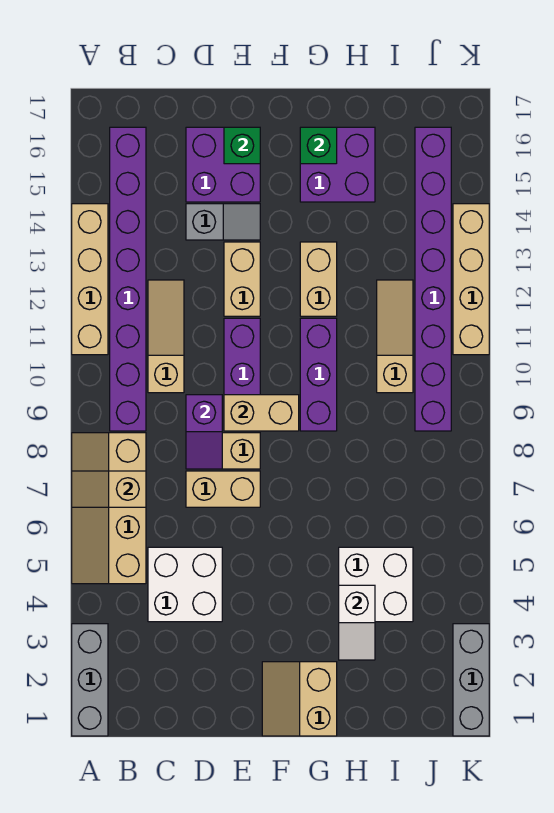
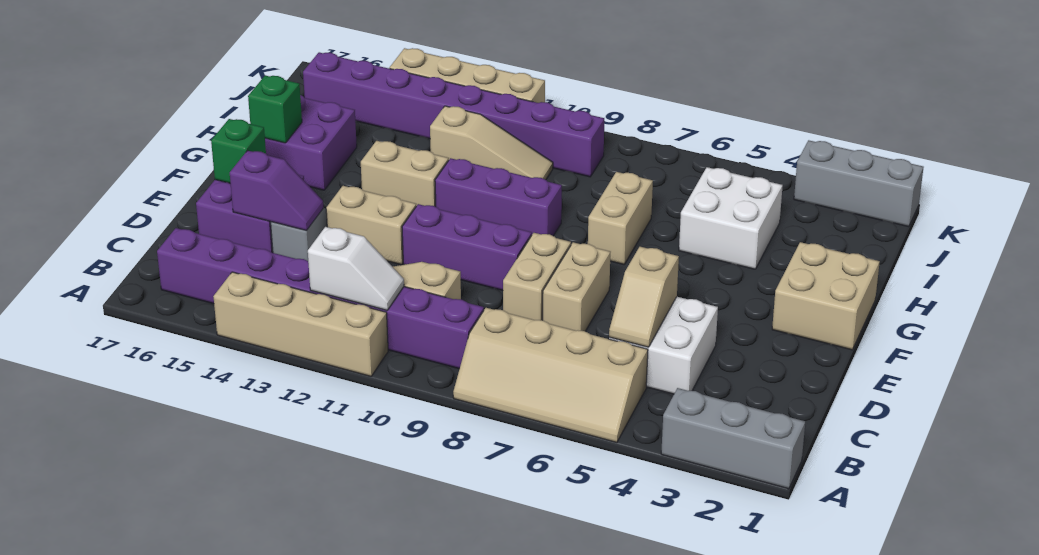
tan slope A7:B7 level 2 top B -> tan slope C5:D5 level 2 top D
purple slope D8:D9 level 2 top 9 -> purple slope D14:D15 level 2 top 15
tan brick E9:F9 level 2 -> tan brick G7:H7 level 1
tan slope F1:G2 level 1 top G -> tan brick F1:G2 level 1
white slope H3:H4 level 2 top 4 -> white slope B11:B12 level 2 top 12
tan slope I10:I12 level 1 top 10 -> tan slope I10:I12 level 1 top 12

